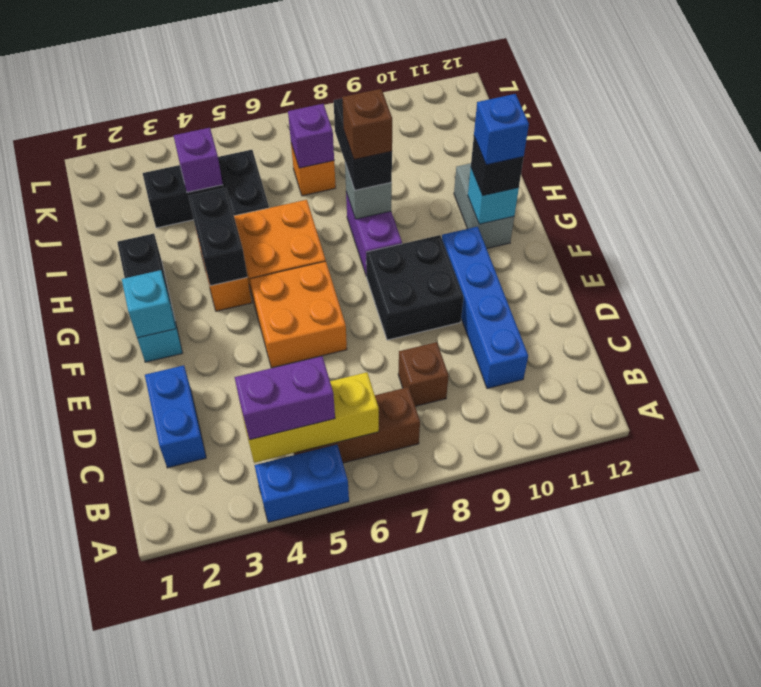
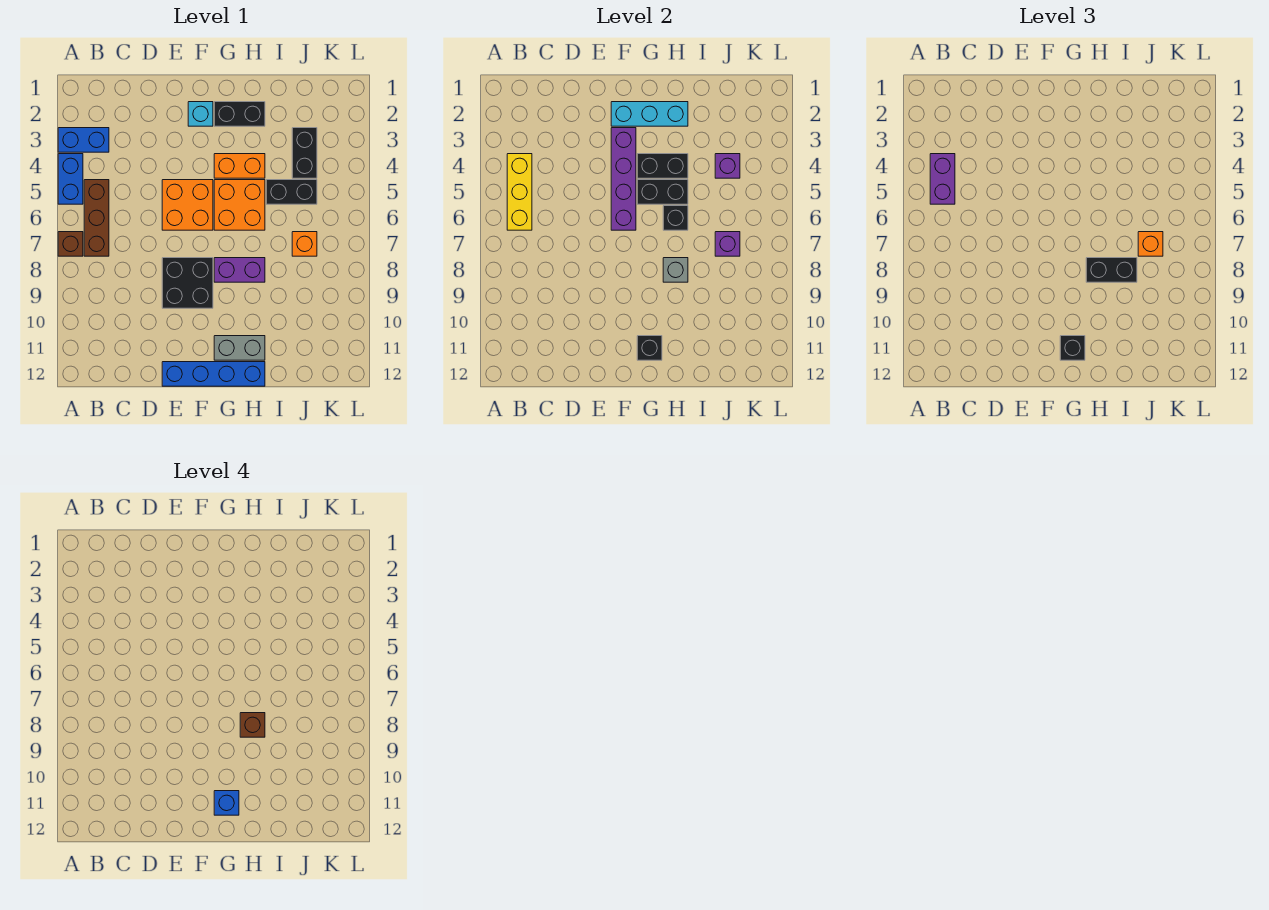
blue brick C2:D2 level 1 -> blue brick A3:B3 level 1
brown brick C8 level 1 -> brown brick A7 level 1
blue brick C10:F10 level 1 -> blue brick E12:H12 level 1
cyan brick F2 level 2 -> cyan brick F2:H2 level 2
none -> purple brick F3:F6 level 2
none -> black brick G5:H5 level 2
cyan brick G11 level 2 -> black brick G11 level 2
none -> black brick H6 level 2
none -> orange brick J7 level 3

